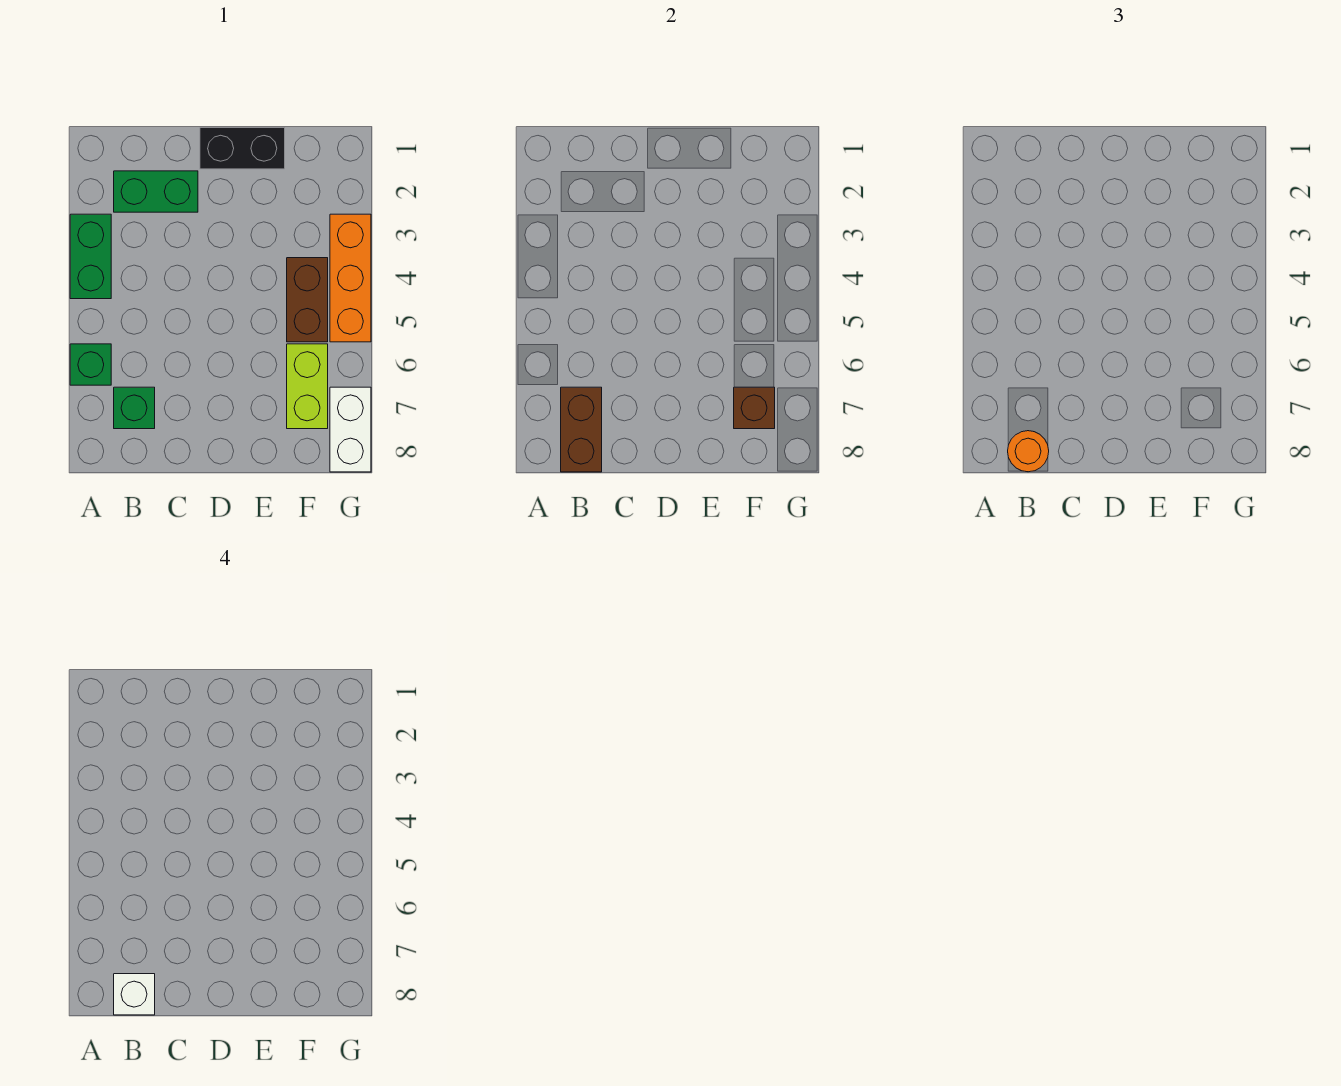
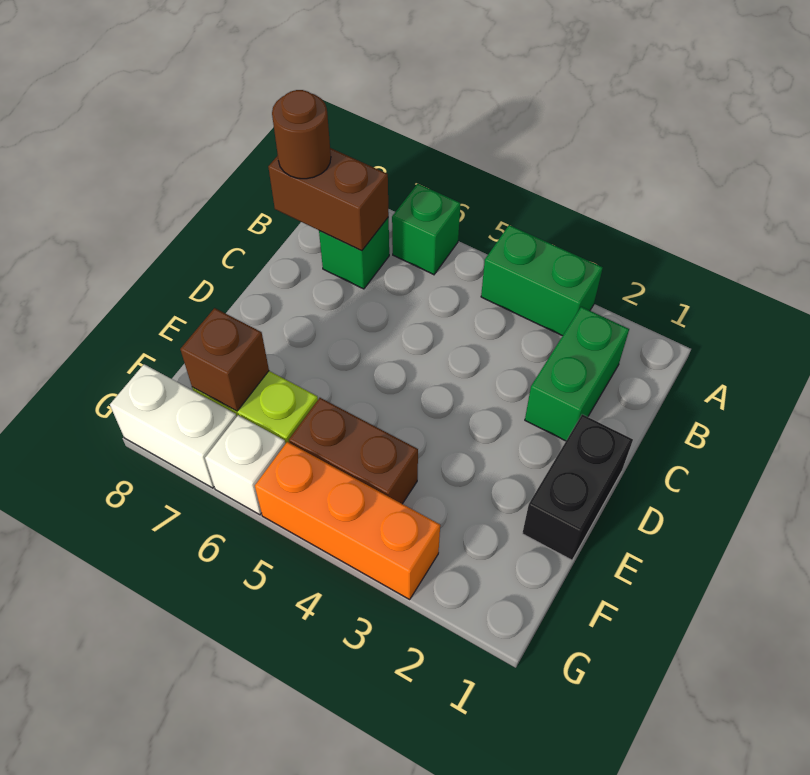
orange round brick B8 level 3 -> brown round brick B8 level 3
white brick B8 level 4 -> white brick G6 level 1

